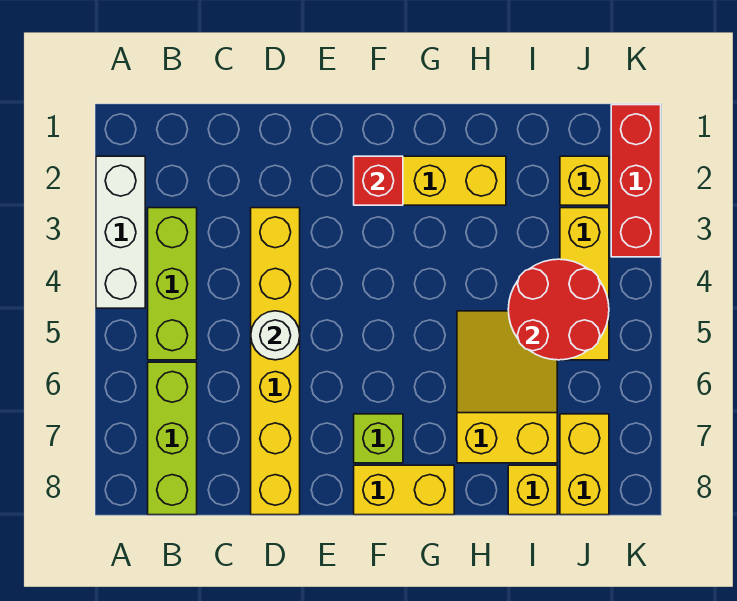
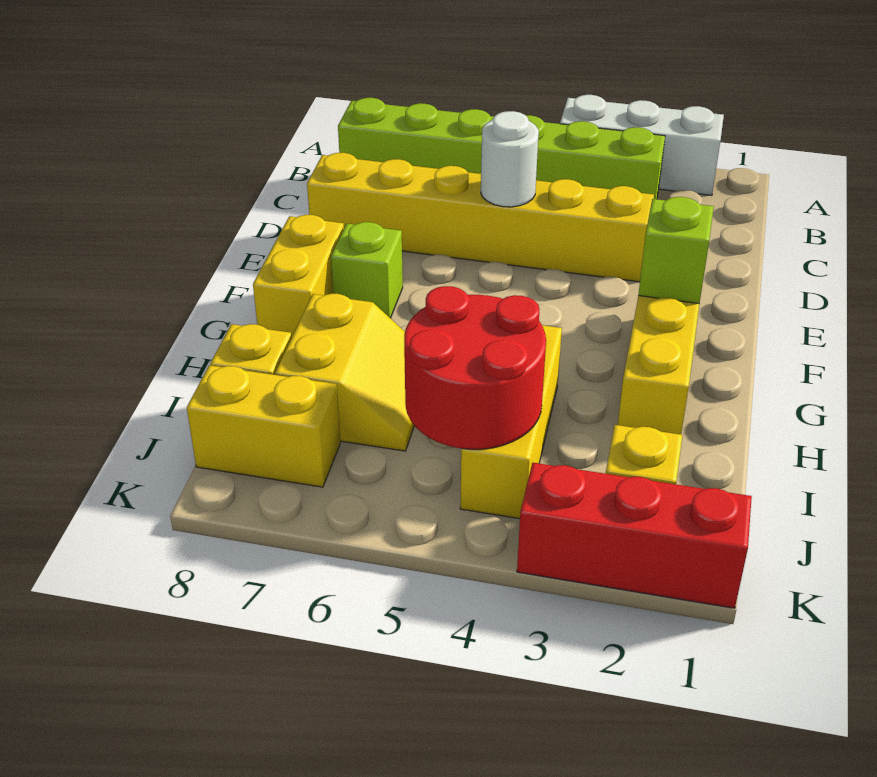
red brick F2 level 2 -> lime brick F2 level 2
yellow slope H5:I7 level 1 top 7 -> yellow slope H6:I7 level 1 top 7
yellow brick J3:J5 level 1 -> yellow brick H4:J4 level 1

